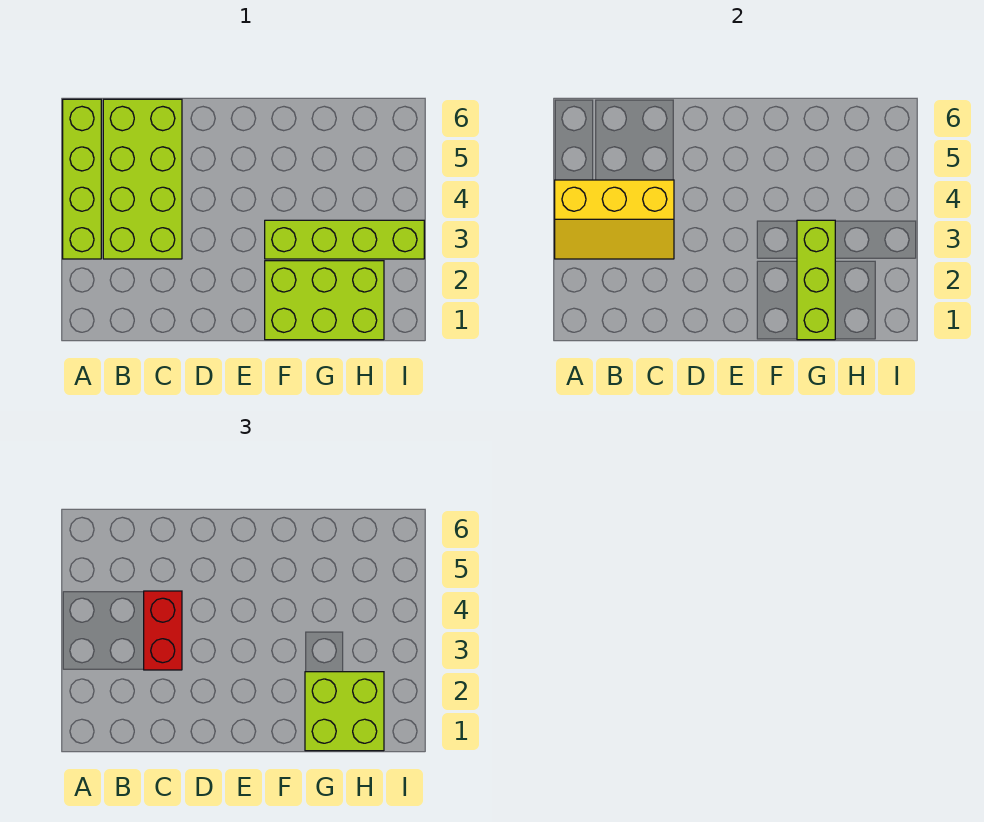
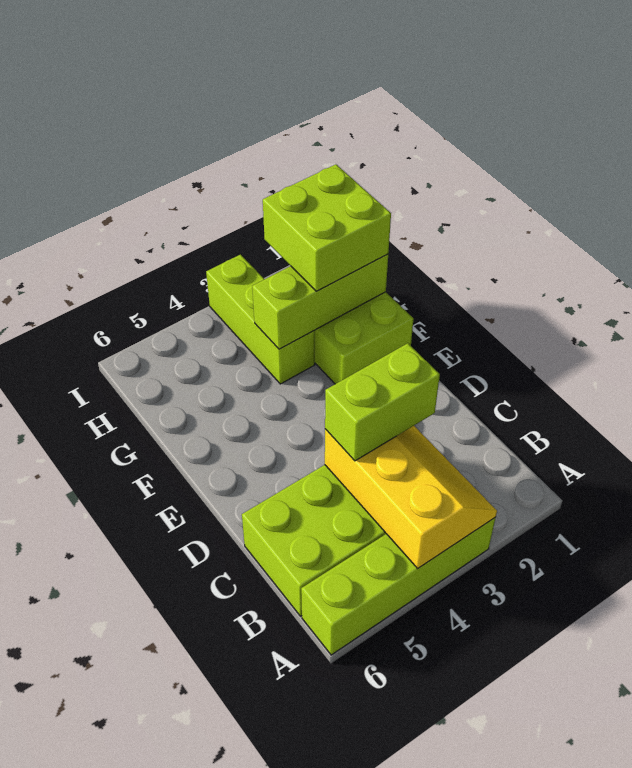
red brick C3:C4 level 3 -> lime brick C3:C4 level 3
lime brick F3:I3 level 1 -> lime brick G3:I3 level 1

